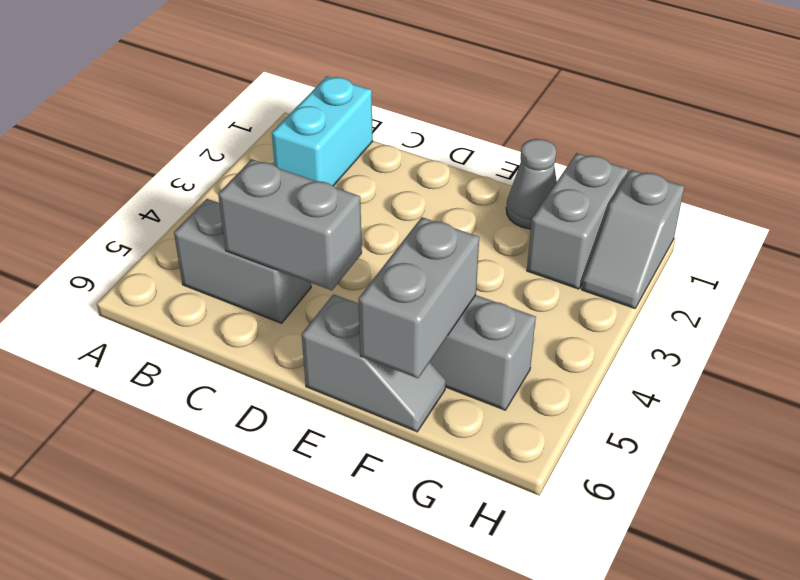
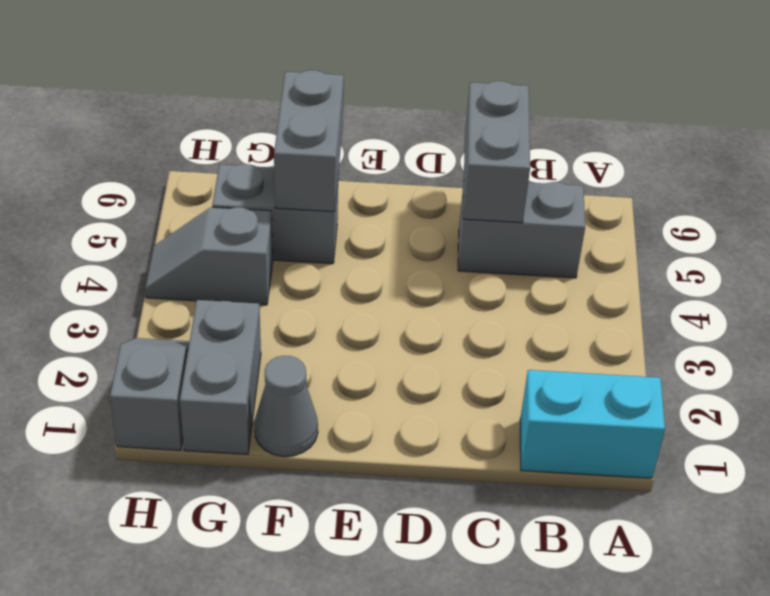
cyan brick B1:B2 level 1 -> cyan brick A1:B1 level 1
grey brick C5:D5 level 2 -> grey brick C5:C6 level 2
grey slope E6:F6 level 1 top E -> grey slope G4:H4 level 1 top G

